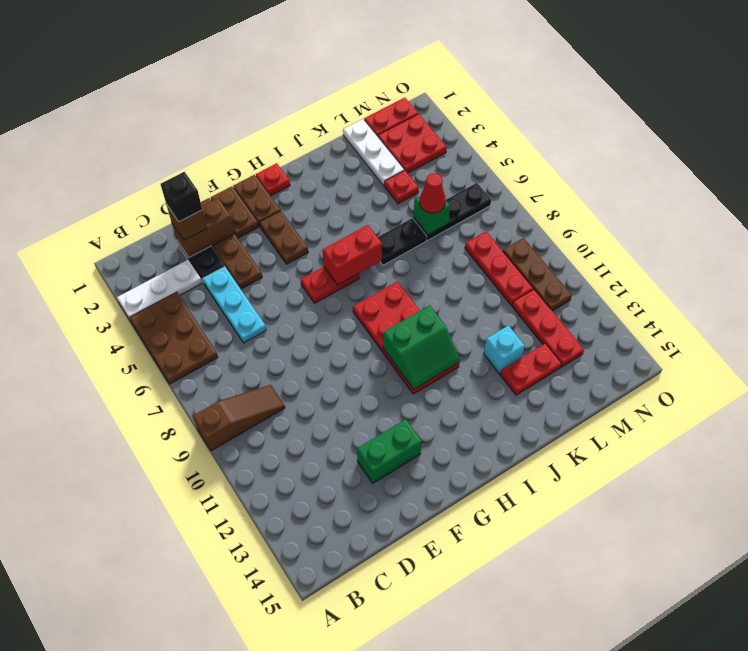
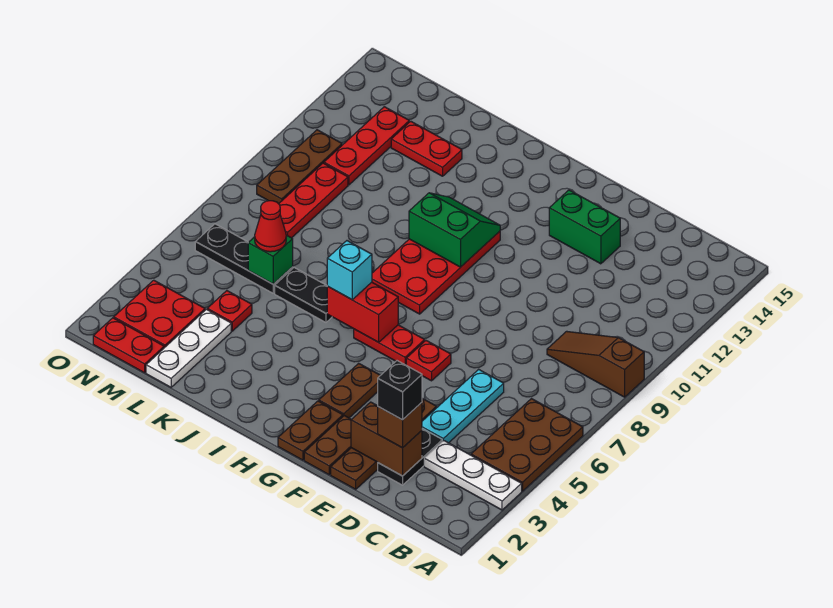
red plate H1 level 1 -> red plate F6 level 1
cyan brick K12 level 1 -> cyan brick I6 level 3

